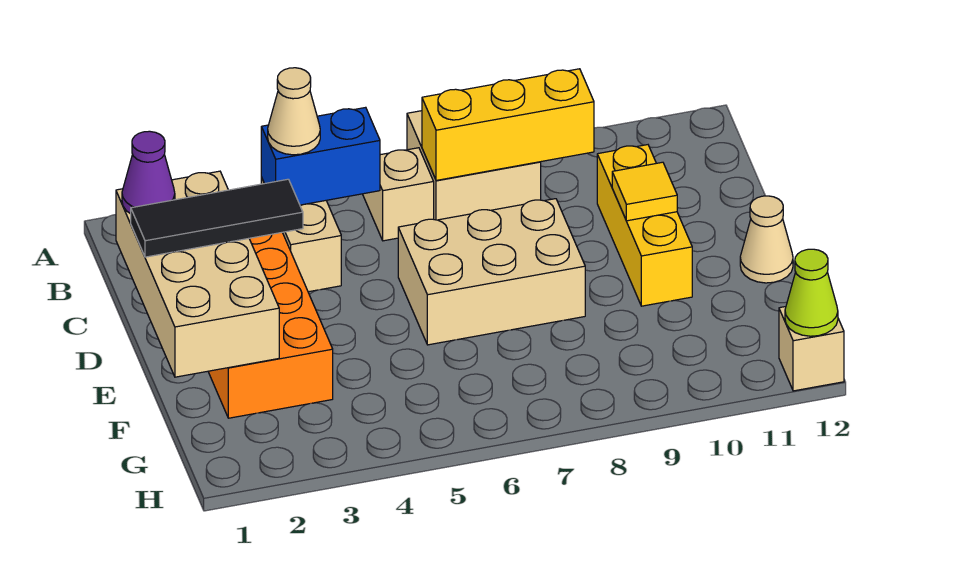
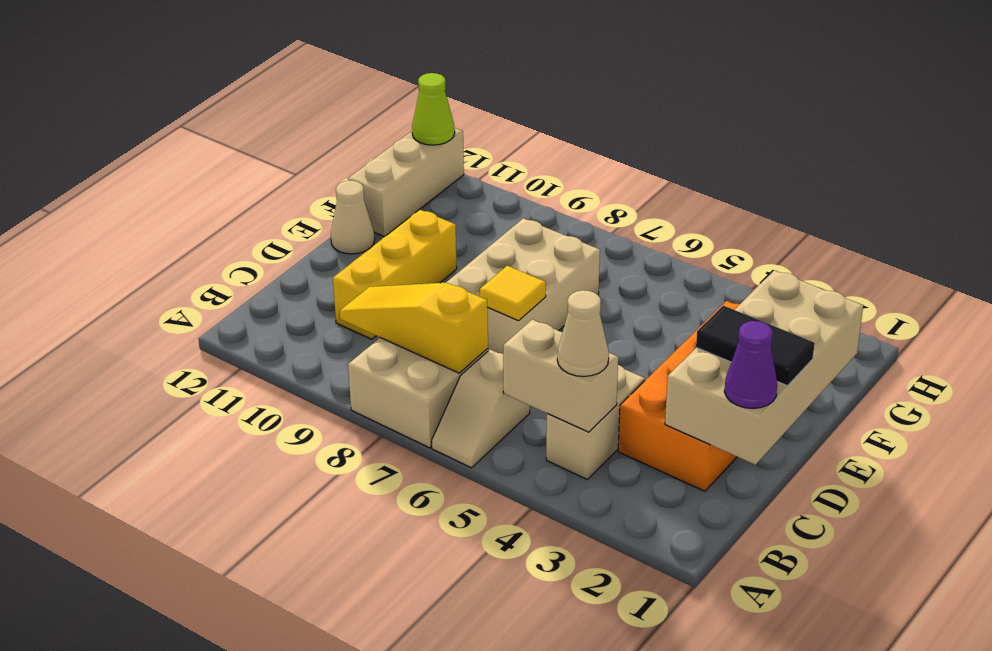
blue brick B4:B5 level 2 -> tan brick B4:B5 level 2
yellow brick B7:B9 level 2 -> yellow slope B7:B9 level 2 top 7
black tile D1:D3 level 3 -> black tile D1:D2 level 3
tan brick D6:E8 level 1 -> tan brick D7:F8 level 1
yellow tile D10 level 2 -> yellow tile D7 level 2
tan brick H12 level 1 -> tan brick F12:H12 level 1

